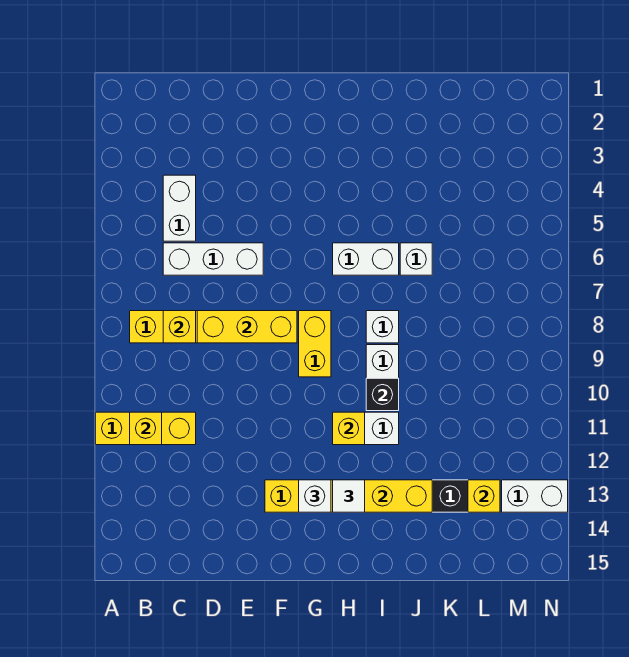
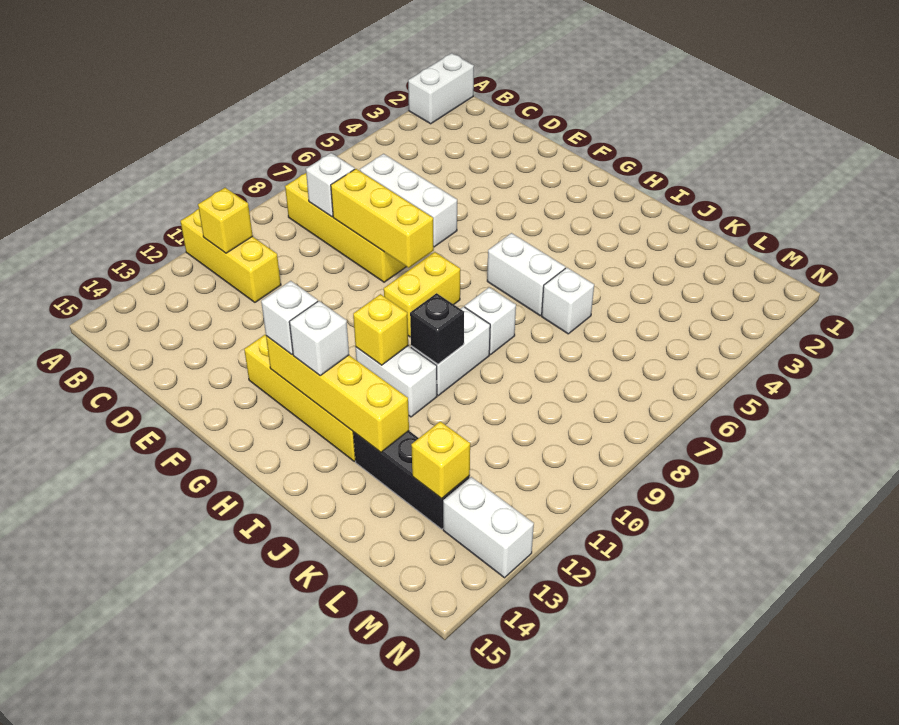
white brick C4:C5 level 1 -> white brick A1:A2 level 1
yellow brick C8 level 2 -> white brick C8 level 2
white tile H13 level 3 -> white brick H13 level 3

